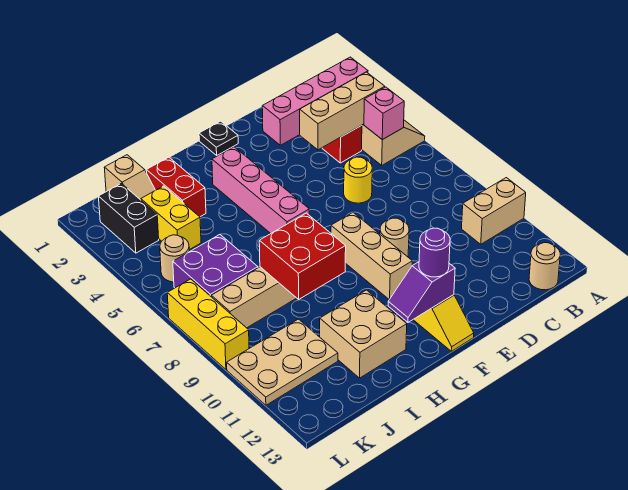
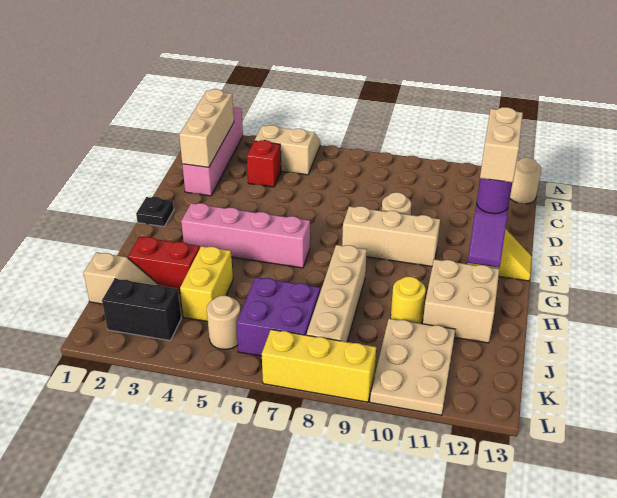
tan brick A10:B10 level 1 -> tan brick E12:F12 level 4
tan brick B4:D4 level 2 -> tan brick B2:D2 level 2
pink brick B5 level 2 -> none
yellow round brick D6 level 1 -> yellow round brick I10 level 1
red brick H8:I9 level 2 -> none
yellow brick J3:J4 level 1 -> yellow brick I4:J4 level 1

